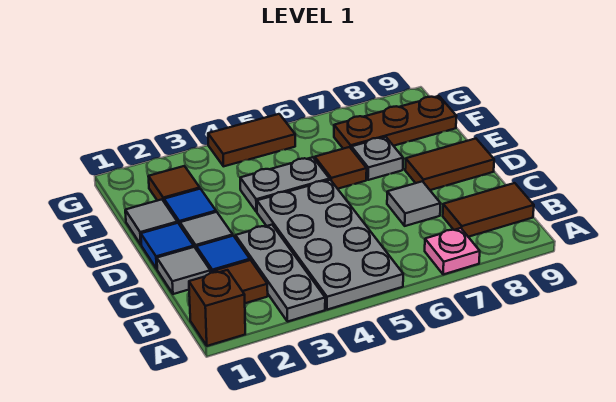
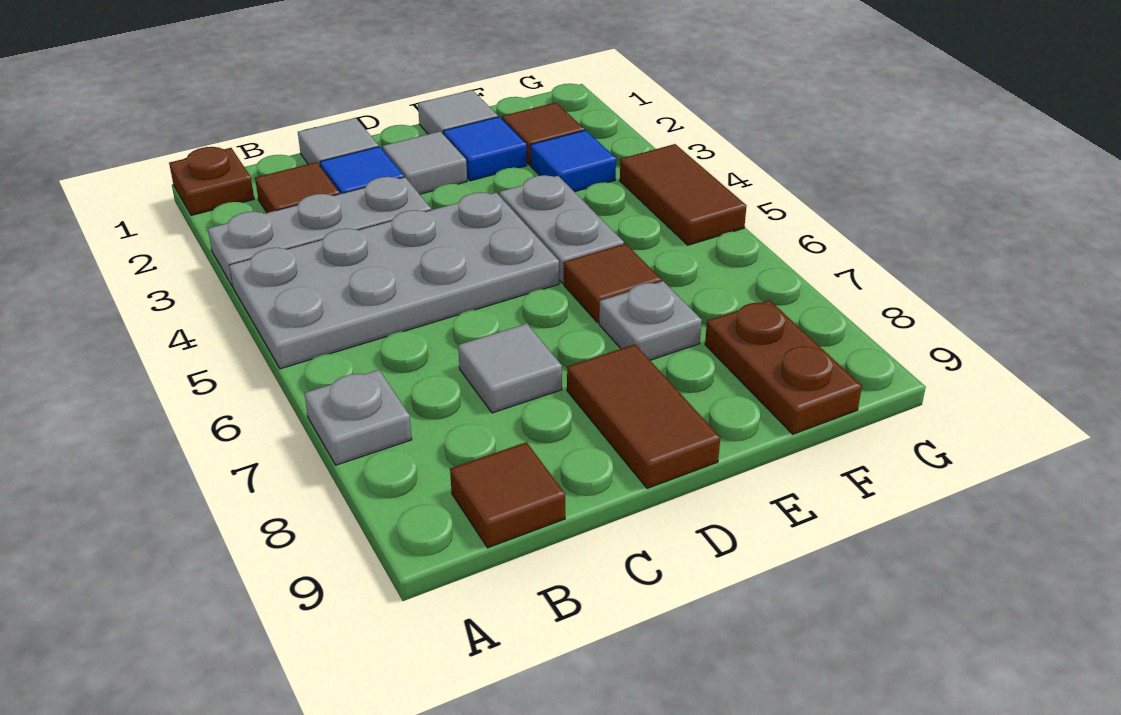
brown brick A1 level 1 -> brown plate A1 level 1
pink plate A7 level 1 -> grey plate A7 level 1
brown tile B8:B9 level 1 -> brown tile B9 level 1
blue tile D1 level 1 -> blue tile F3 level 1
brown plate F7:F9 level 1 -> brown plate F8:F9 level 1

